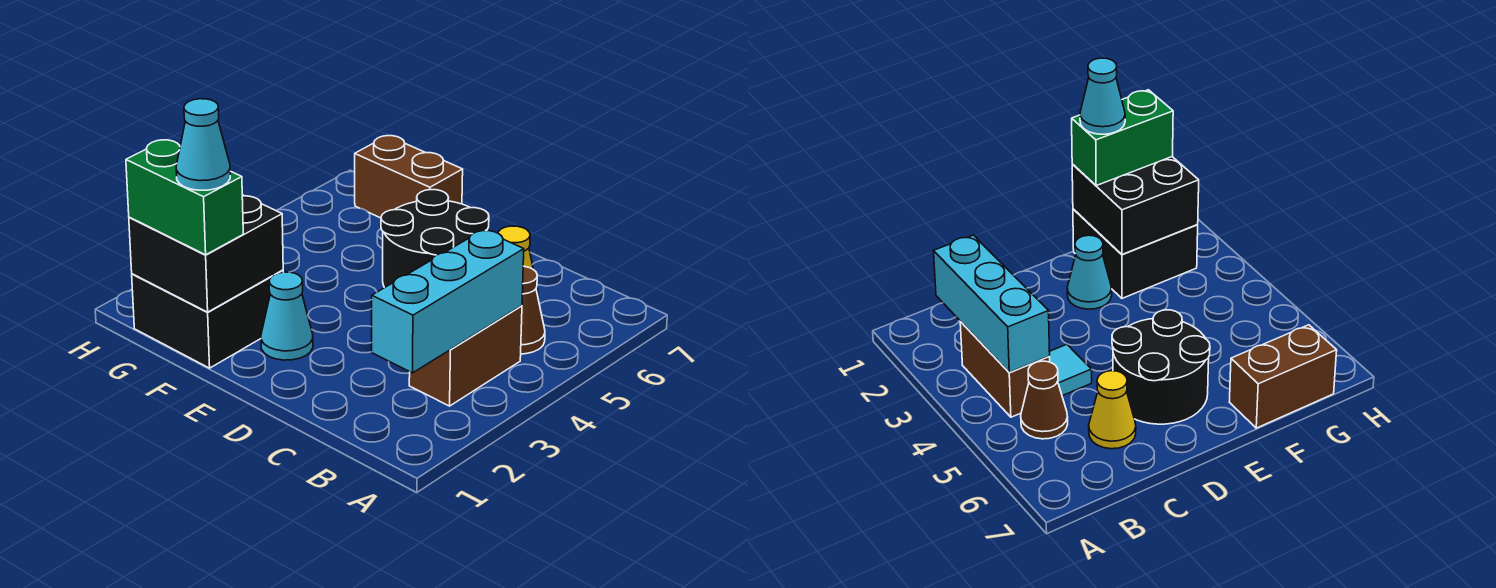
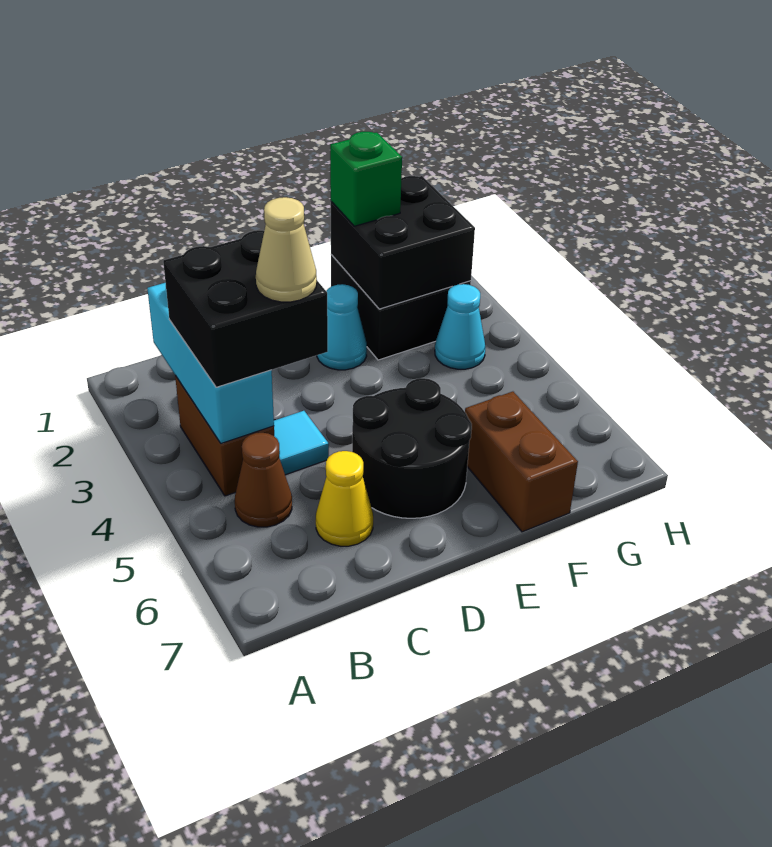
none -> black brick B3:C4 level 3
none -> tan cone C4 level 4
green brick F1:G1 level 3 -> green brick F1 level 3
cyan cone F1 level 4 -> cyan cone G3 level 1
brown brick F7:G7 level 1 -> brown brick F6:F7 level 1

